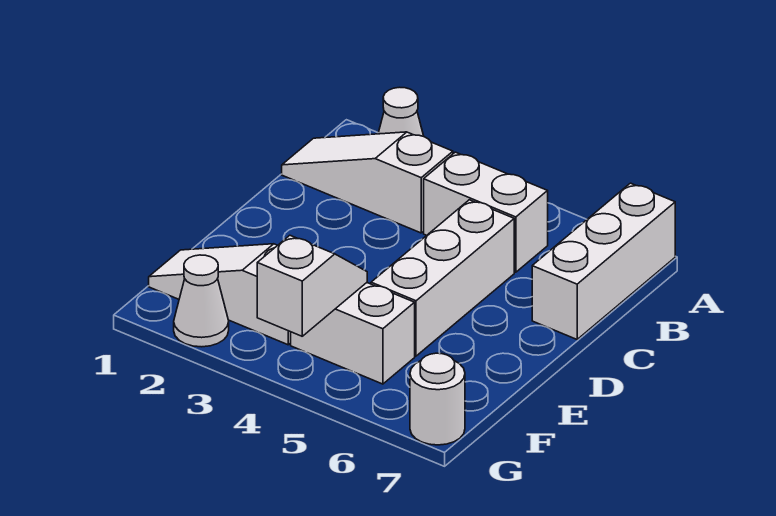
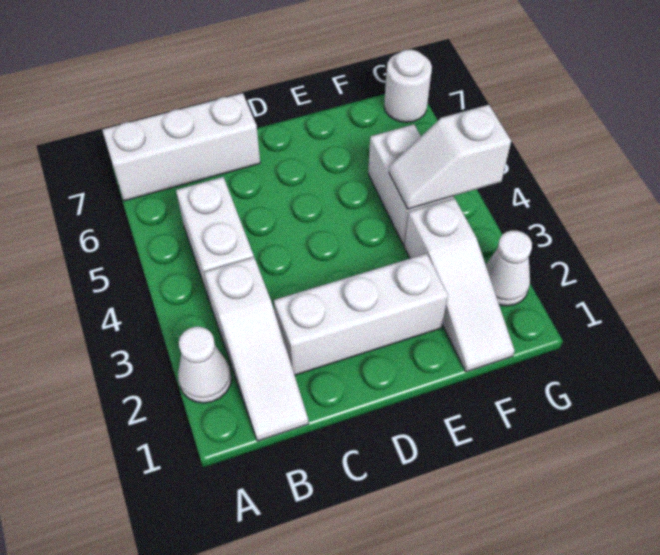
white brick C5:E5 level 1 -> white brick C2:E2 level 1

